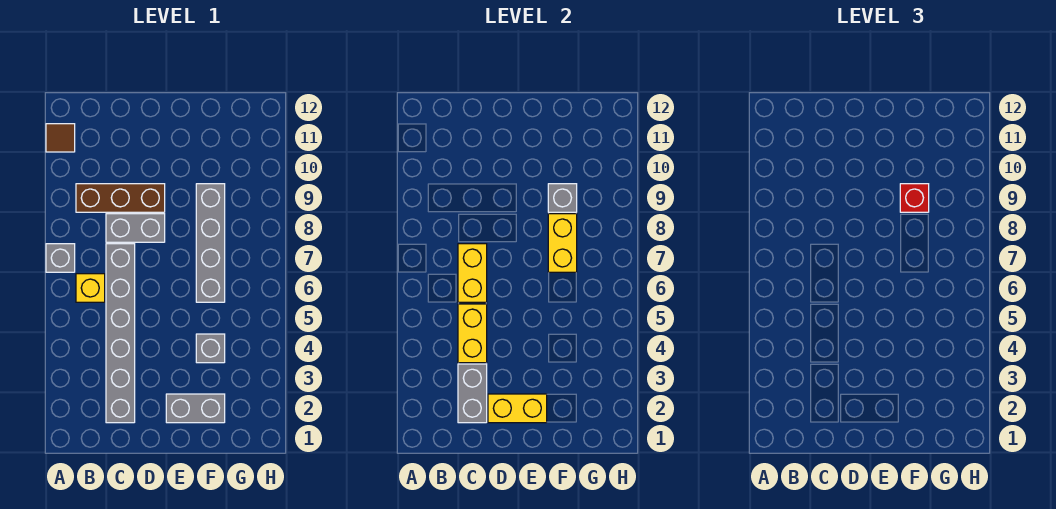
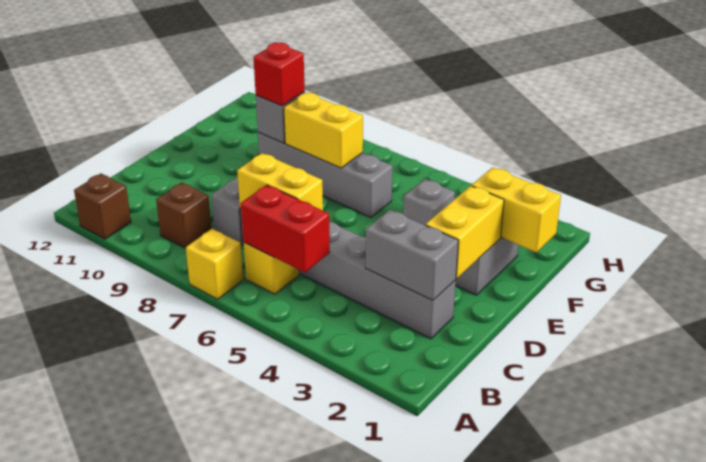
grey brick A7 level 1 -> yellow brick A7 level 1
brown tile A11 level 1 -> brown brick A11 level 1
none -> red brick B5:B6 level 2
brown brick B9:D9 level 1 -> brown brick B9 level 1
yellow brick C4:C5 level 2 -> yellow brick F1:F2 level 2

